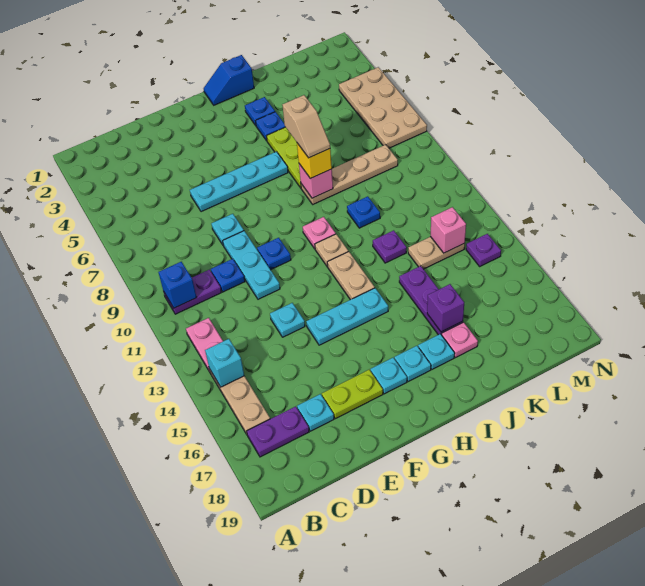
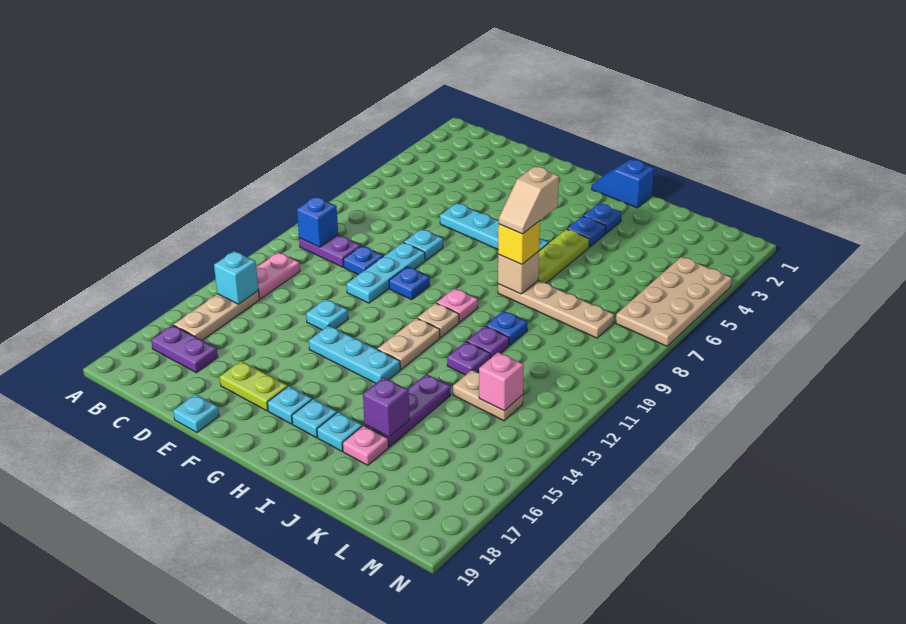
cyan plate D17 level 1 -> cyan plate E19 level 1
pink brick I8 level 2 -> tan brick I8 level 2
purple plate M14 level 1 -> purple plate J11 level 1

